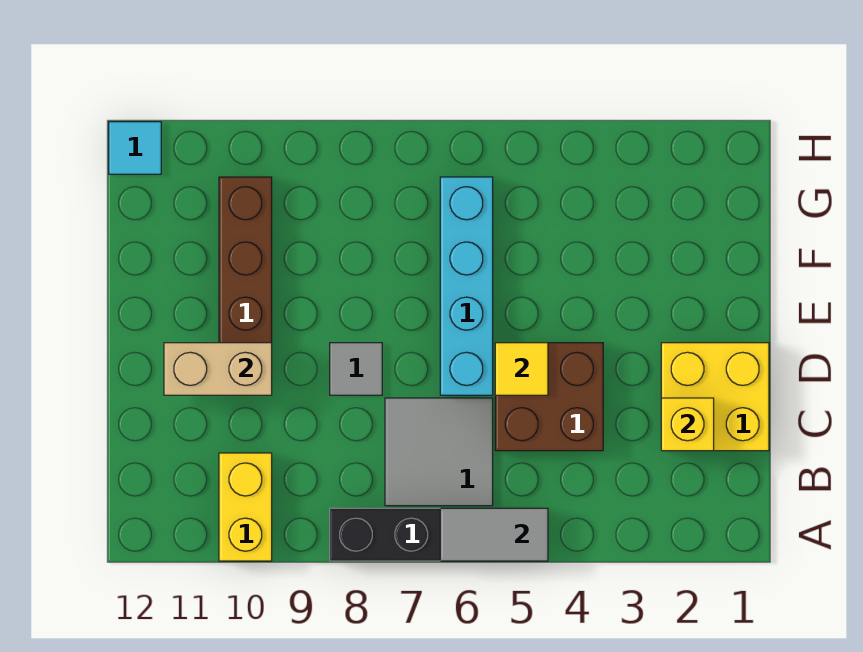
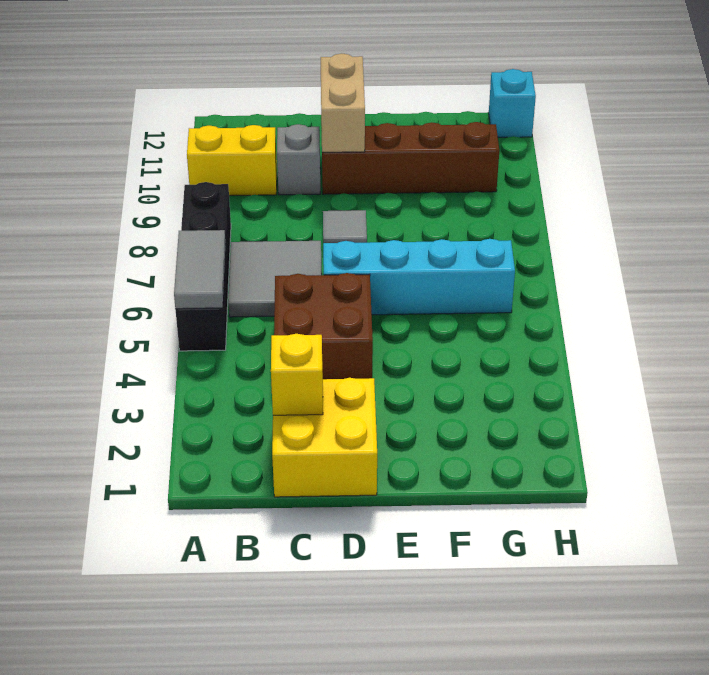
none -> grey brick C10 level 1
yellow tile D5 level 2 -> none
cyan tile H12 level 1 -> cyan brick H12 level 1

